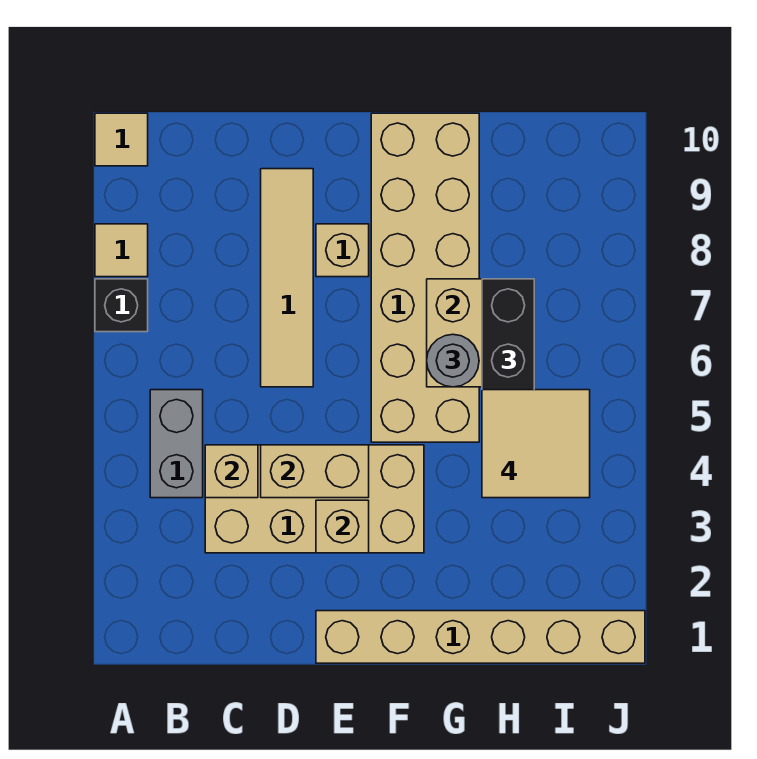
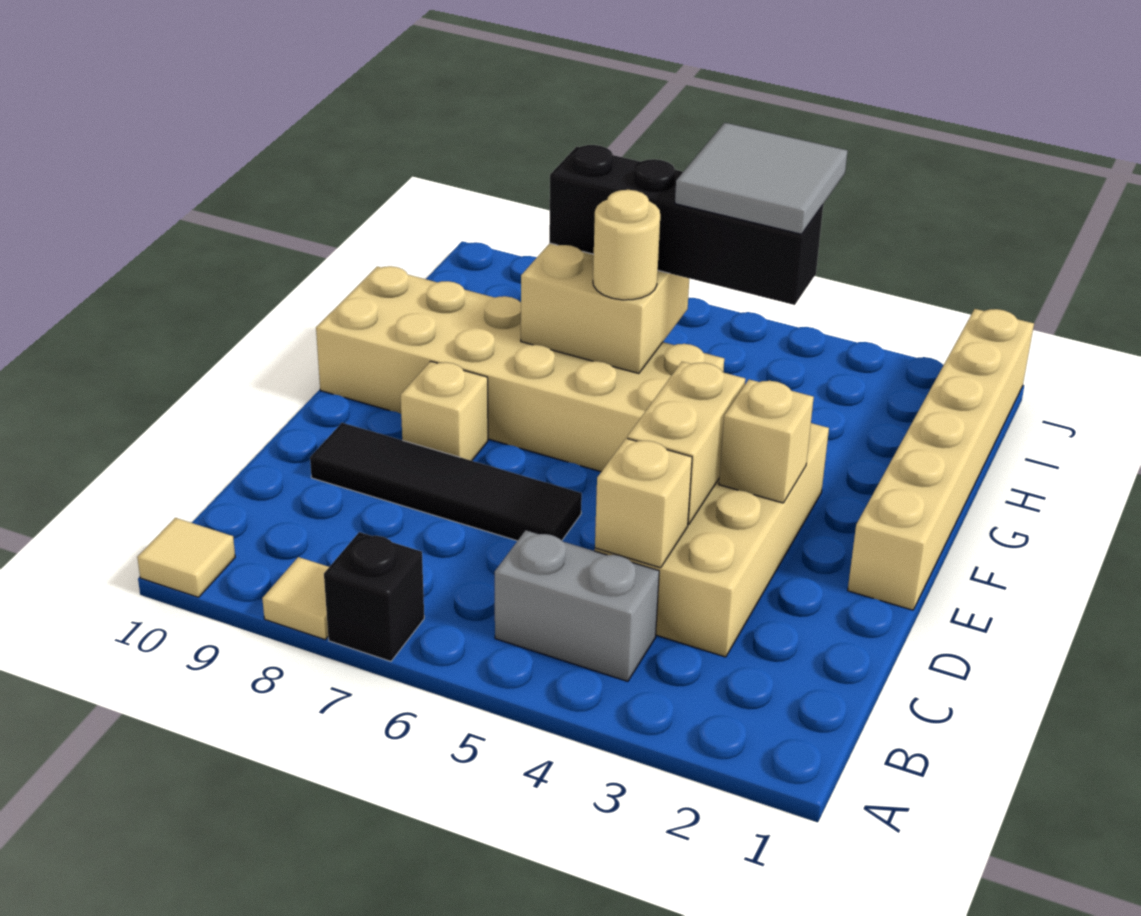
tan tile D6:D9 level 1 -> black tile D6:D9 level 1
grey round brick G6 level 3 -> tan round brick G6 level 3
tan tile H4:I5 level 4 -> grey tile H4:I5 level 4

